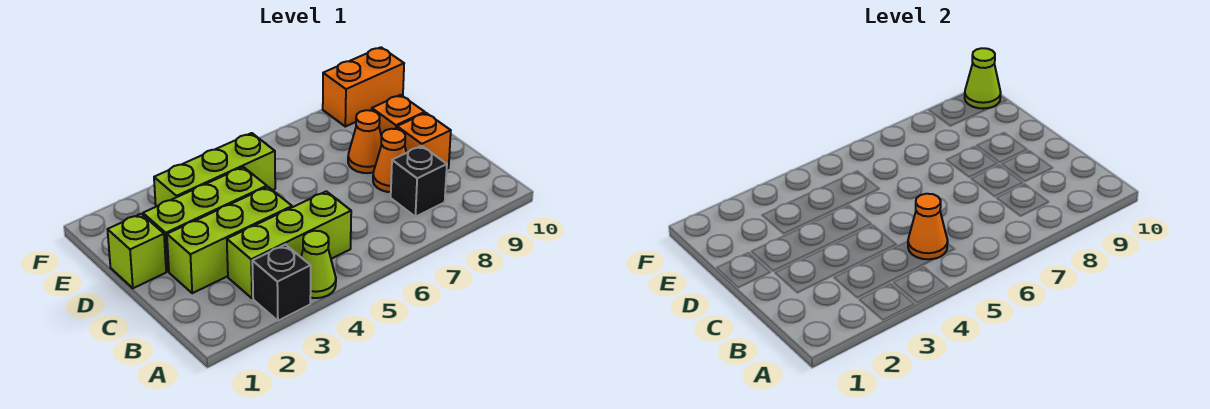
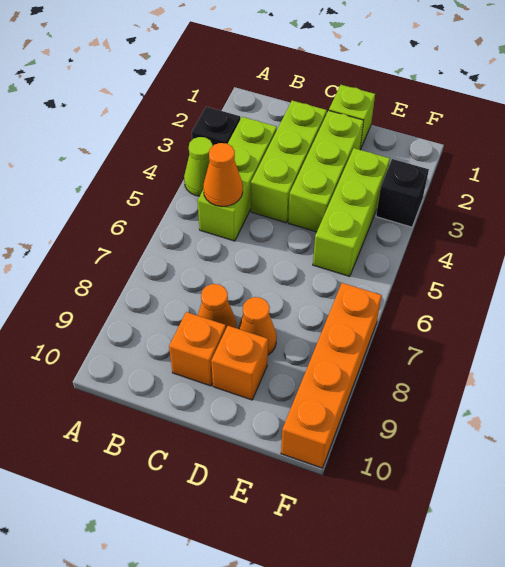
black brick B8 level 1 -> black brick F3 level 1
orange brick F9:F10 level 1 -> orange brick F7:F10 level 1
lime cone F10 level 2 -> none

